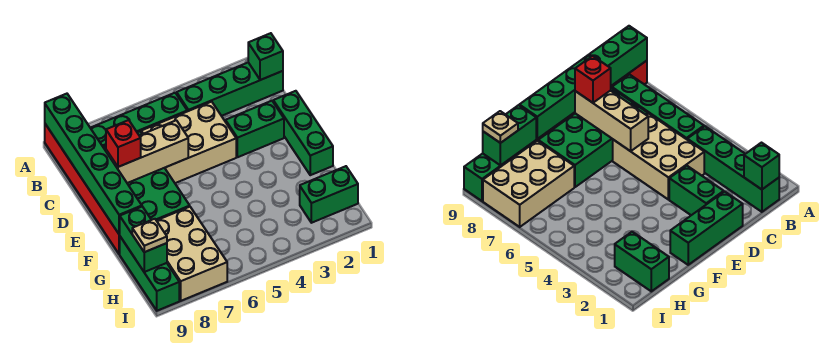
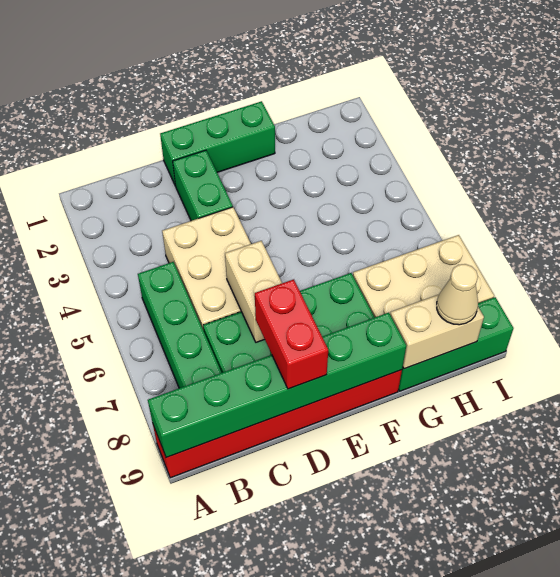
green brick B1:B4 level 1 -> none
green brick B1 level 2 -> none
tan brick D6:D8 level 2 -> tan brick D6:D7 level 2
red brick D8 level 3 -> red brick D8:D9 level 3
green brick G9:H9 level 2 -> tan brick G9:H9 level 2
green brick H1:H2 level 1 -> none
tan plate H9 level 3 -> tan cone H9 level 3

